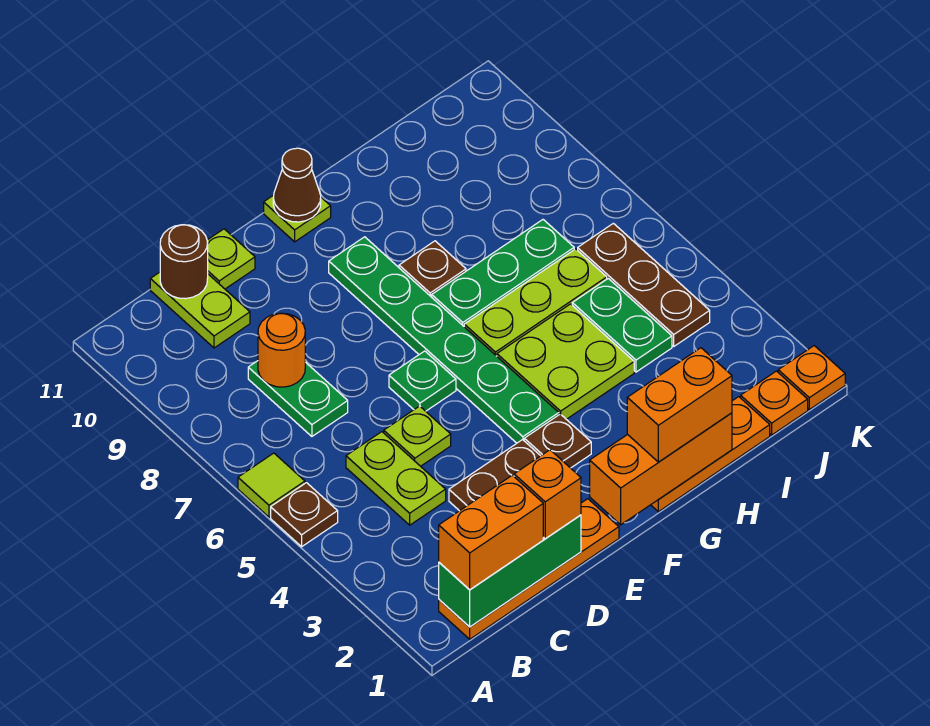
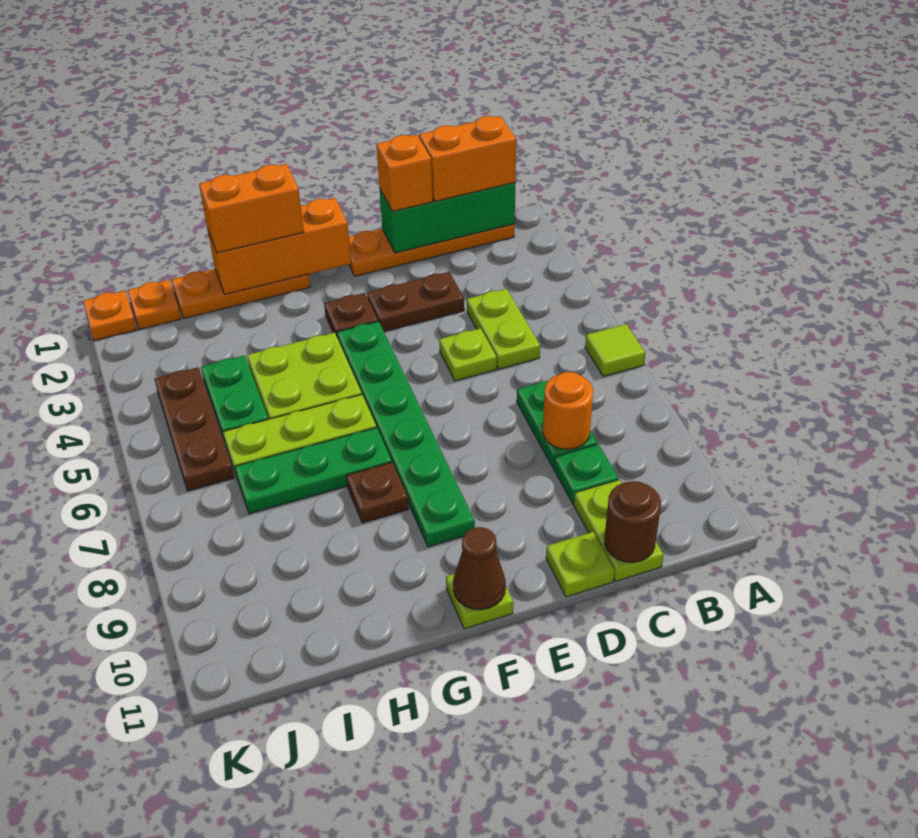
brown plate A5 level 1 -> none
green plate E6 level 1 -> green plate C9 level 1

